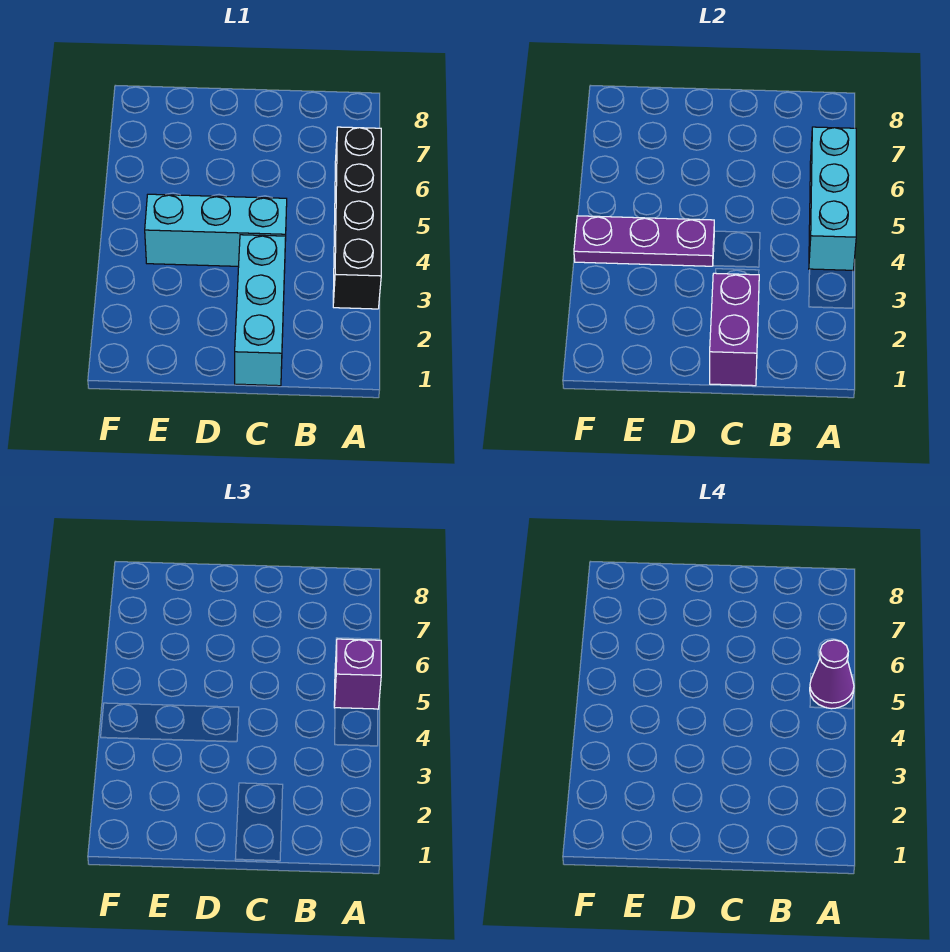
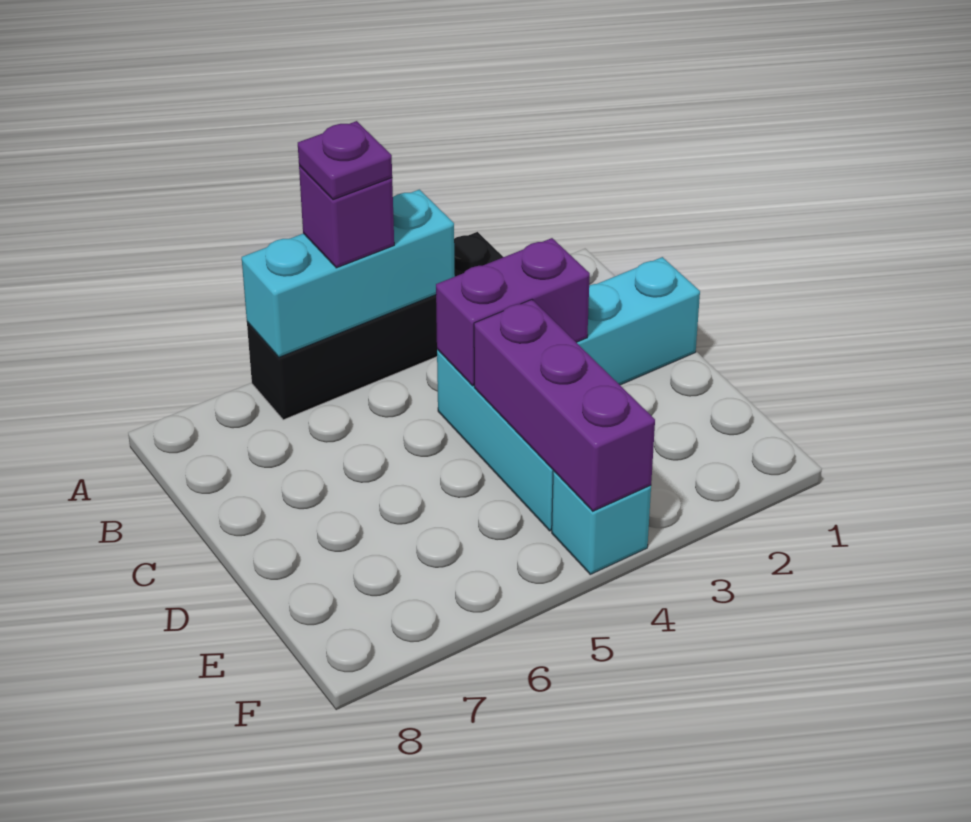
purple cone A5 level 4 -> purple plate A5 level 4
purple brick C1:C2 level 2 -> purple brick C3:C4 level 2
purple plate D4:F4 level 2 -> purple brick D4:F4 level 2
none -> cyan brick F4 level 1

